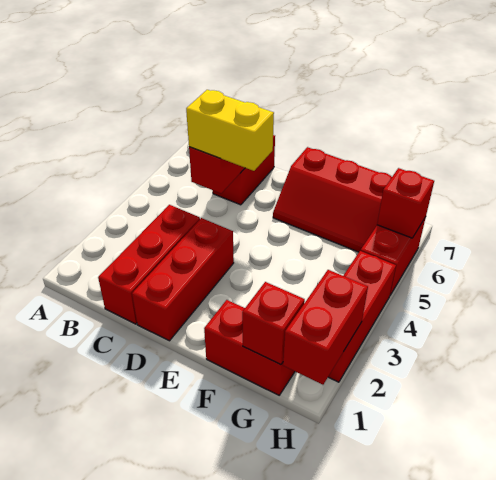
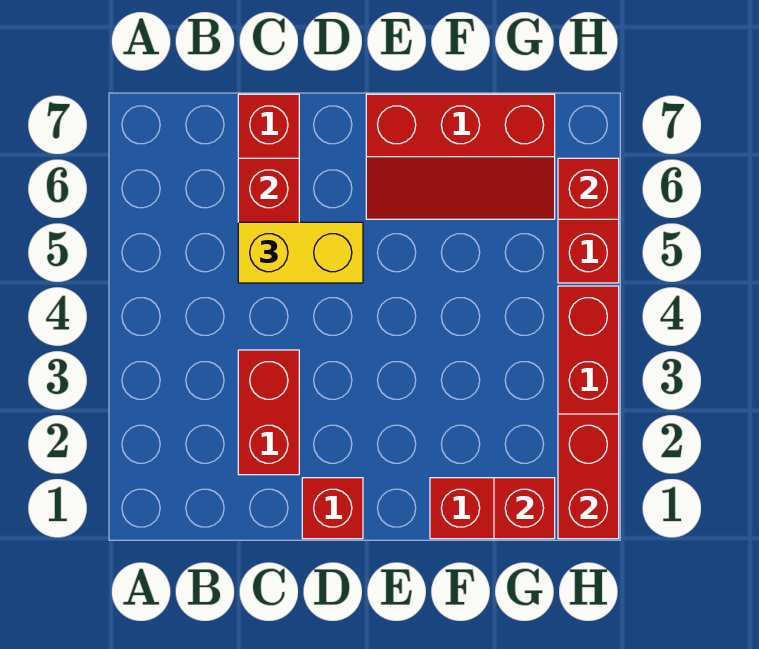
red brick C1:C3 level 1 -> red brick C2:C3 level 1
red brick D1:D3 level 1 -> red brick D1 level 1

